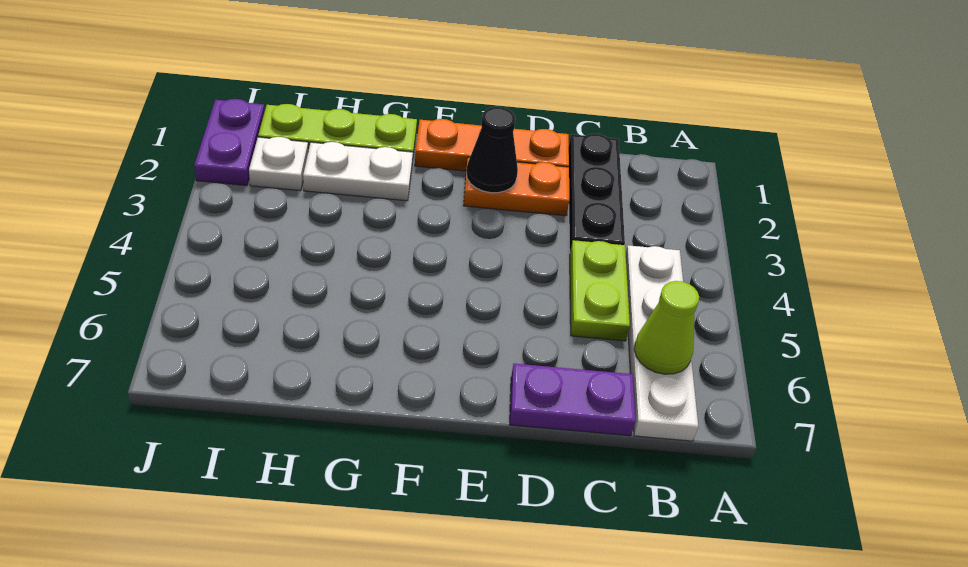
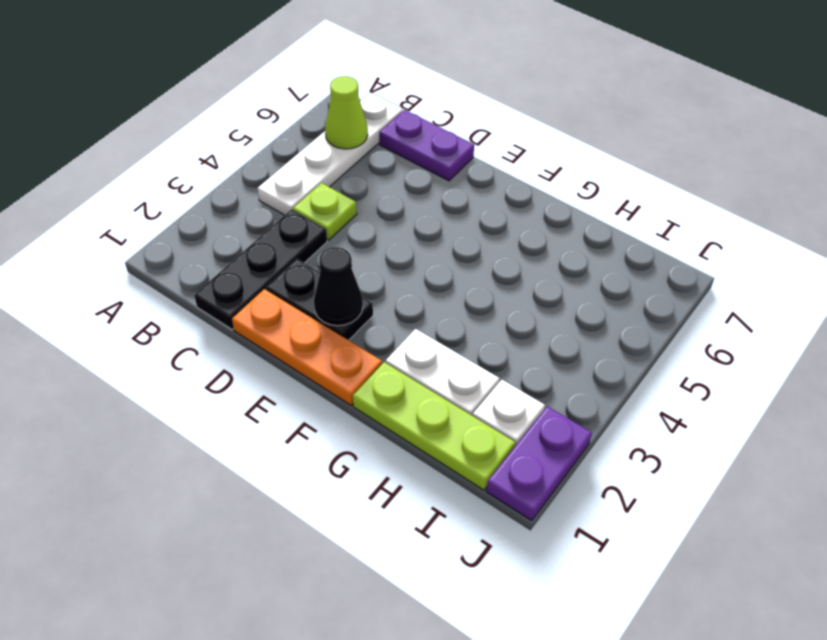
lime plate C4:C5 level 1 -> lime plate C4 level 1
orange plate D2:E2 level 1 -> black plate D2:E2 level 1

